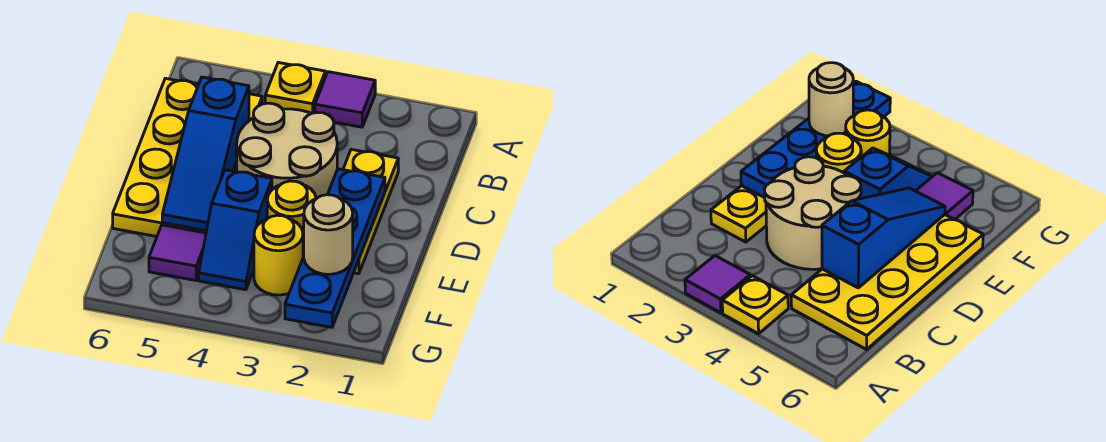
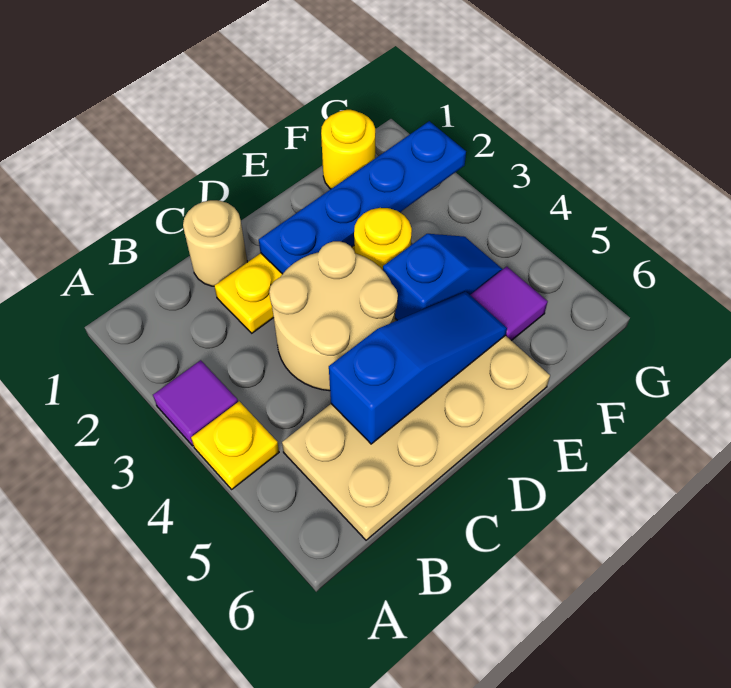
yellow plate B5:E6 level 1 -> tan plate B5:E6 level 1
tan round brick F2 level 3 -> tan round brick C1 level 1
yellow round brick F3 level 1 -> yellow round brick F1 level 1

